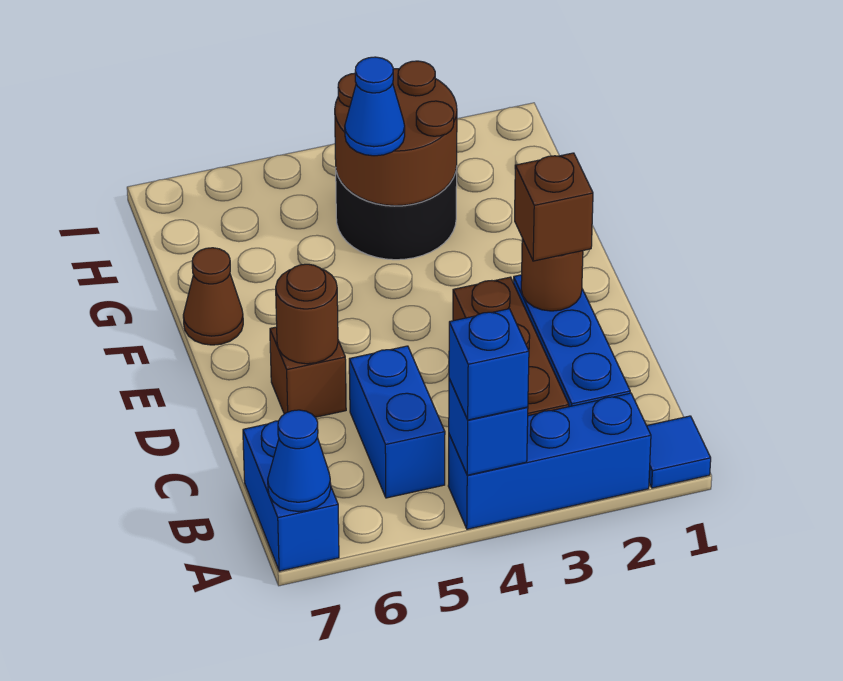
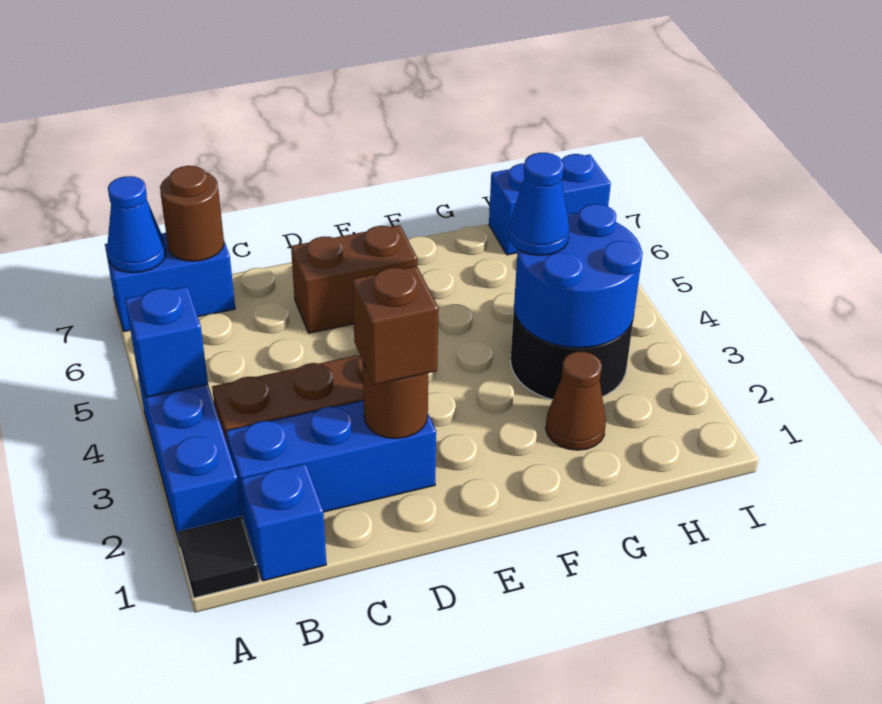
blue tile A1 level 1 -> black tile A1 level 1
blue brick A4 level 3 -> blue brick B1 level 1
blue brick B5:C5 level 1 -> blue brick H7:I7 level 1
brown brick D6 level 1 -> brown brick D6:E6 level 1
brown round brick D6 level 2 -> brown round brick B7 level 2
brown cone F7 level 1 -> brown cone G2 level 1
brown round brick G3:H4 level 2 -> blue round brick G3:H4 level 2

